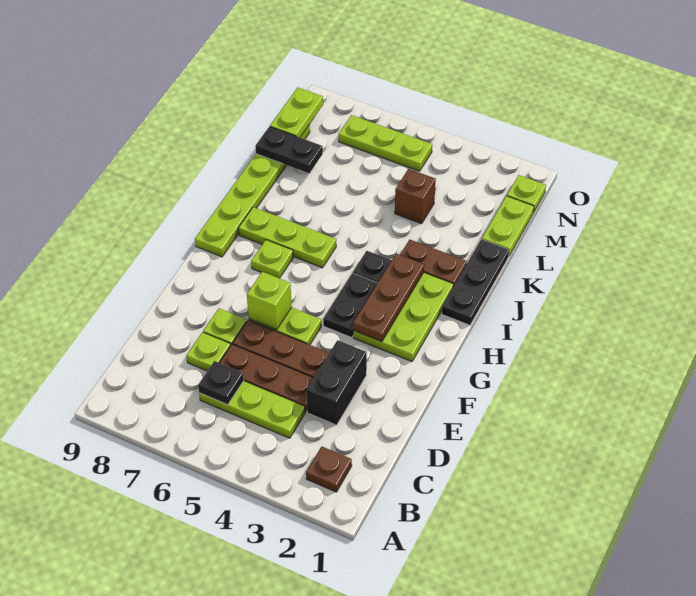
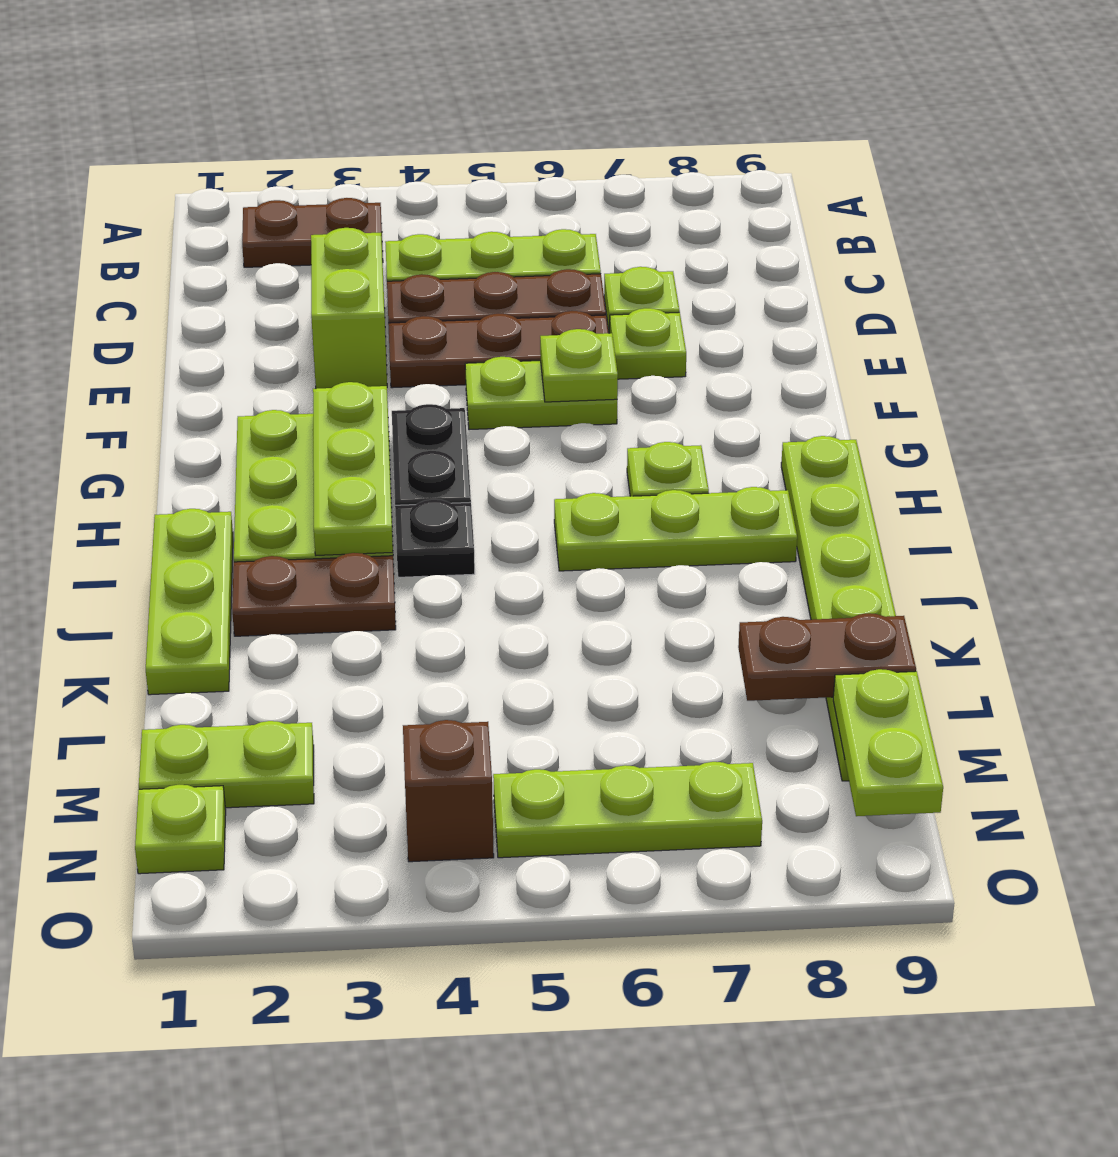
brown plate B2 level 1 -> brown plate B2:B3 level 1
black plate C6 level 2 -> none
black brick D3:E3 level 1 -> lime brick D3:E3 level 1
lime brick F6 level 2 -> lime plate F6 level 2
brown plate G3:I3 level 2 -> lime plate G3:I3 level 2
black plate I1:K1 level 1 -> lime plate I1:K1 level 1
lime plate L1:M1 level 1 -> lime plate M1:M2 level 1
brown brick L4 level 1 -> brown brick N4 level 1
black plate L8:L9 level 2 -> brown plate L8:L9 level 2

